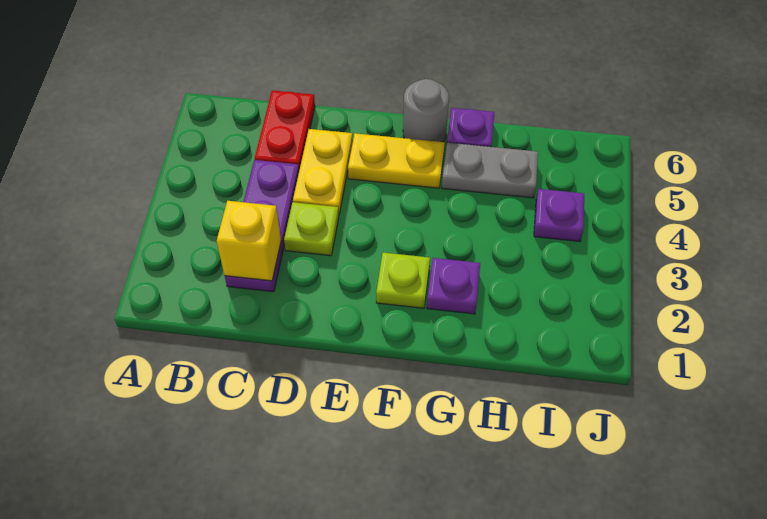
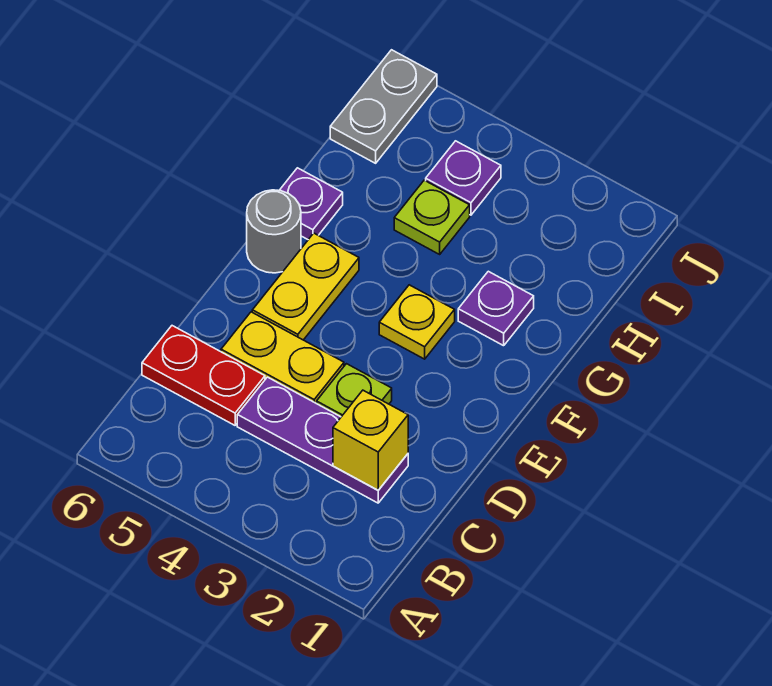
lime plate F2 level 1 -> lime plate H4 level 1
none -> yellow plate F3 level 1
grey plate G5:H5 level 1 -> grey plate I6:J6 level 1

